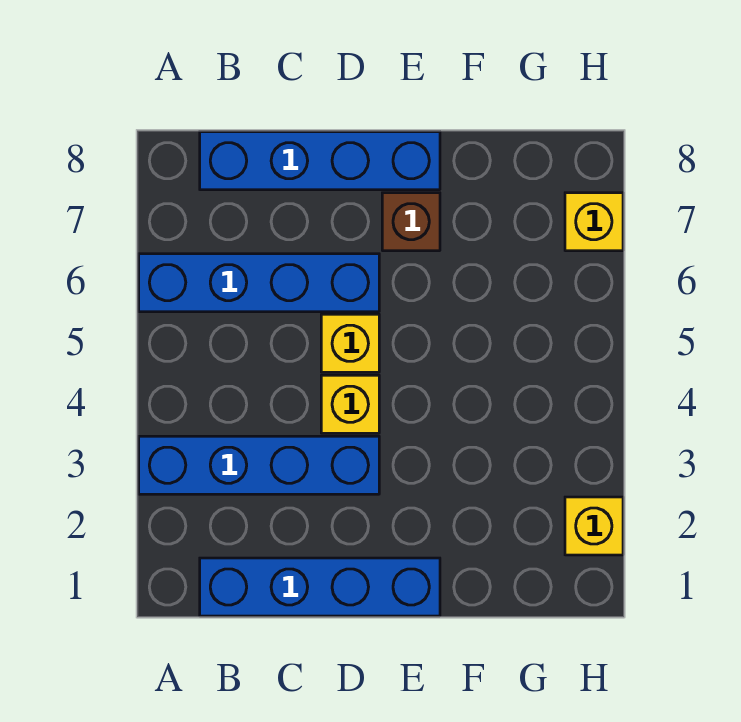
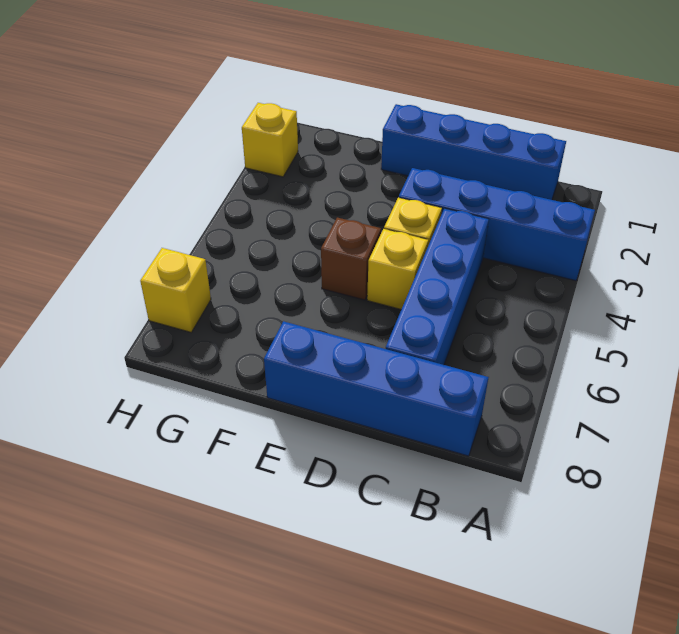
blue brick A6:D6 level 1 -> blue brick C4:C7 level 1
brown brick E7 level 1 -> brown brick E5 level 1

